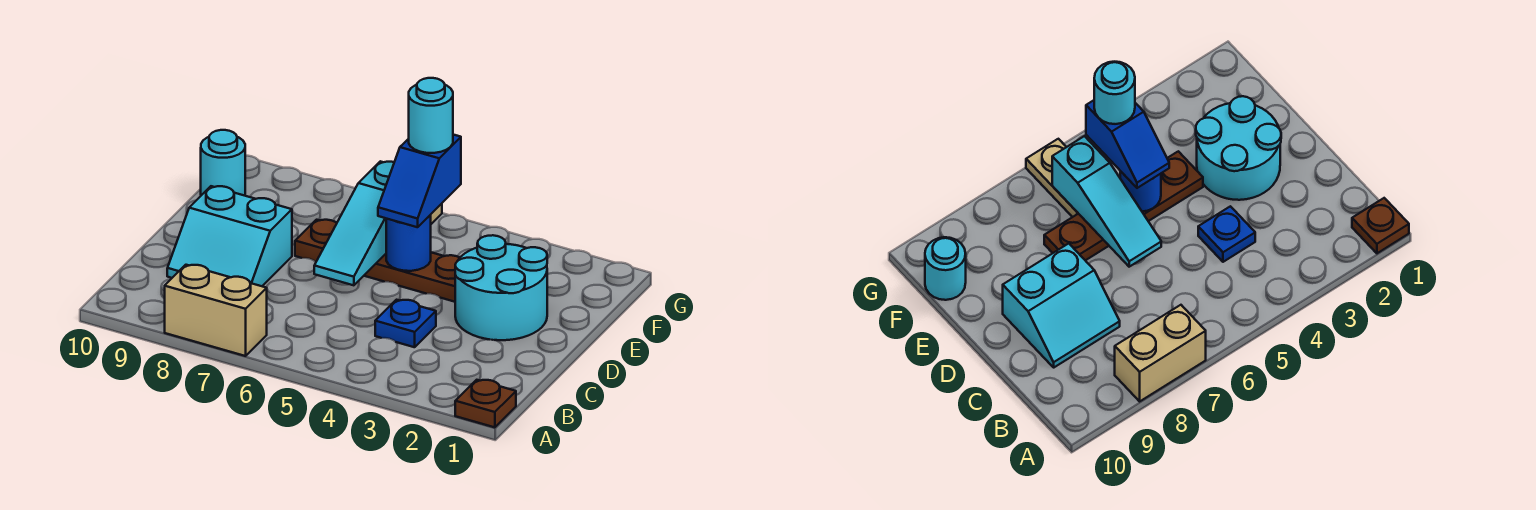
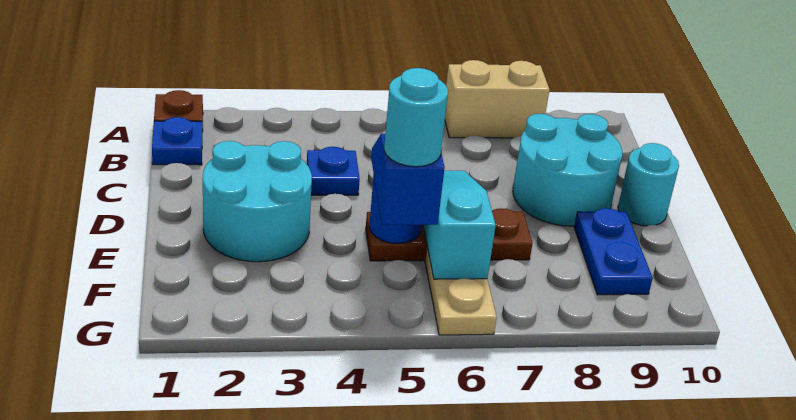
none -> blue plate B1 level 1
cyan slope C8:D9 level 1 top D -> cyan round brick C8:D9 level 1
brown plate E4:E7 level 1 -> brown plate E5:E7 level 1
none -> blue plate E9:F9 level 1
cyan round brick F10 level 1 -> cyan round brick D10 level 1

